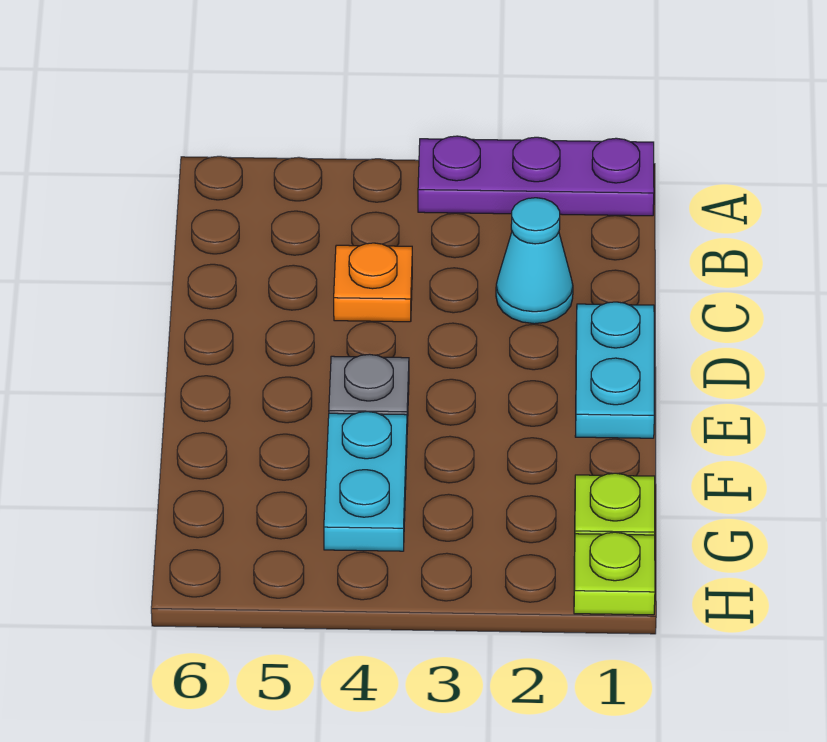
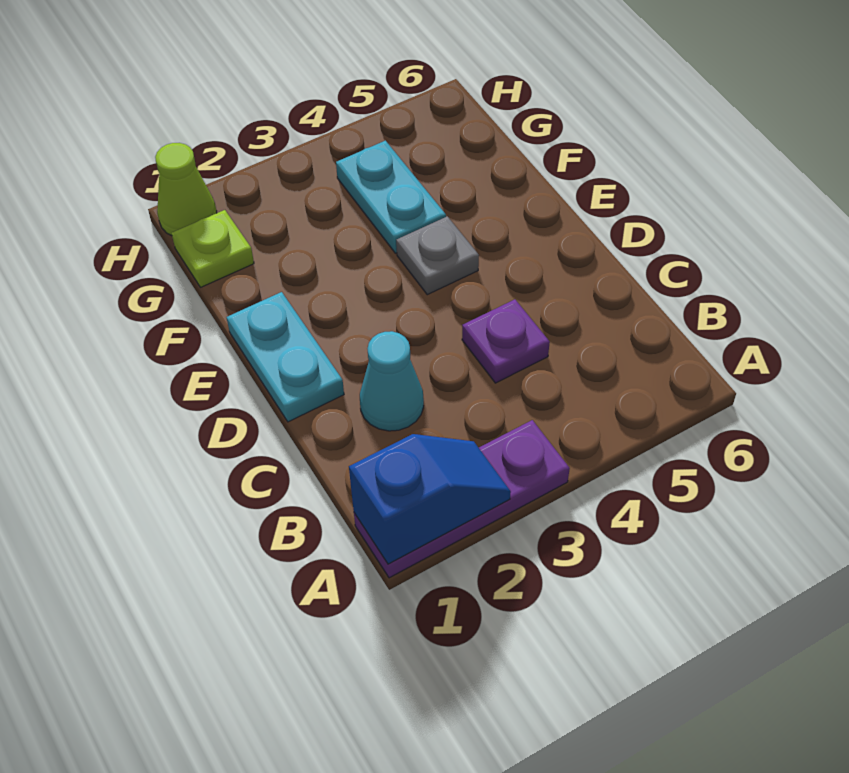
none -> blue slope A1:A2 level 2 top 1
orange plate C4 level 1 -> purple plate C4 level 1
lime plate H1 level 1 -> lime cone H1 level 1

